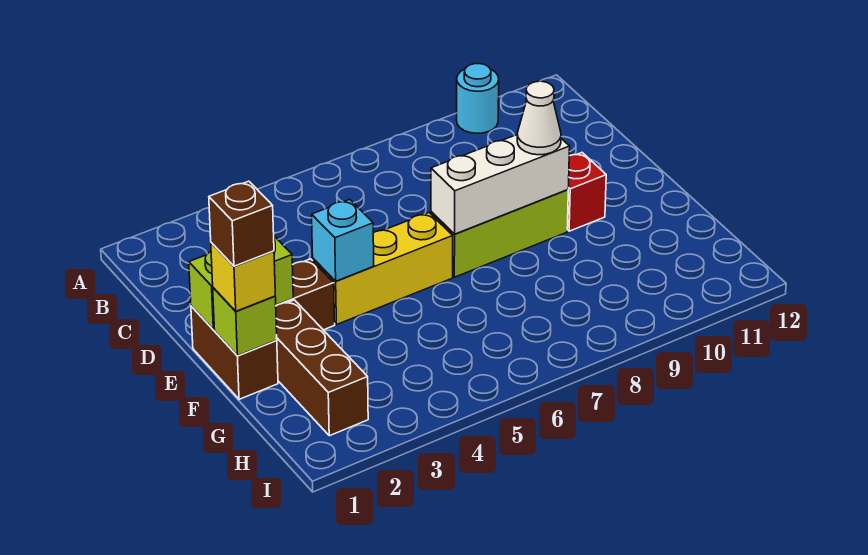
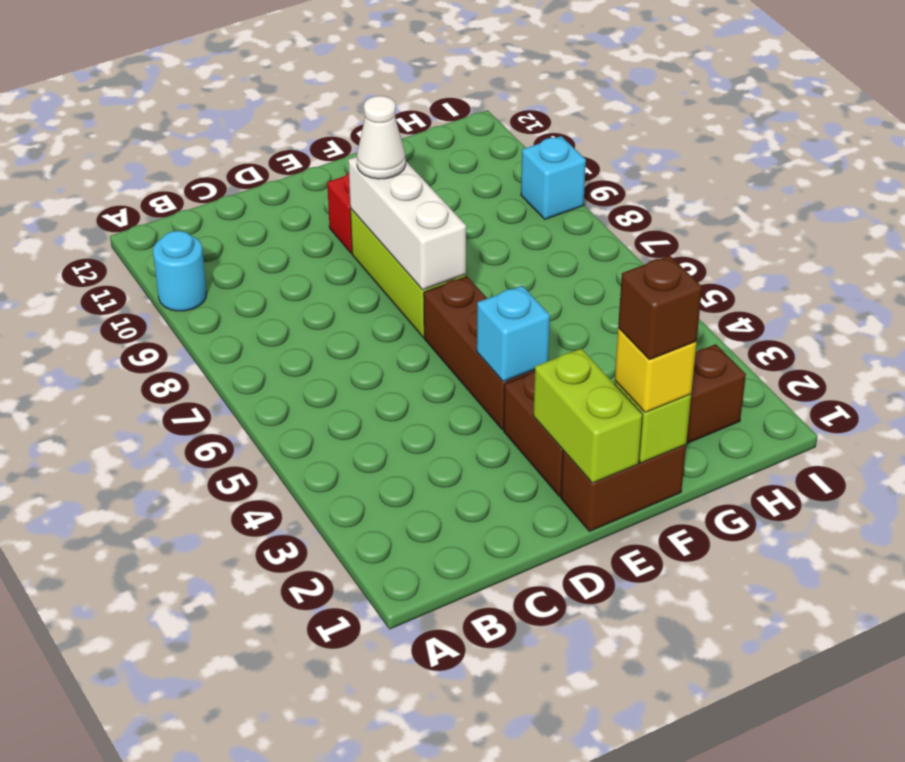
yellow brick E4:E6 level 1 -> brown brick E4:E6 level 1
none -> cyan brick I9 level 1

